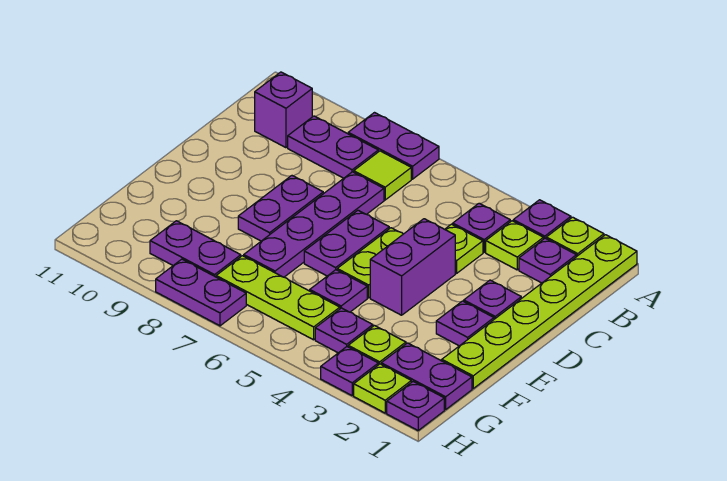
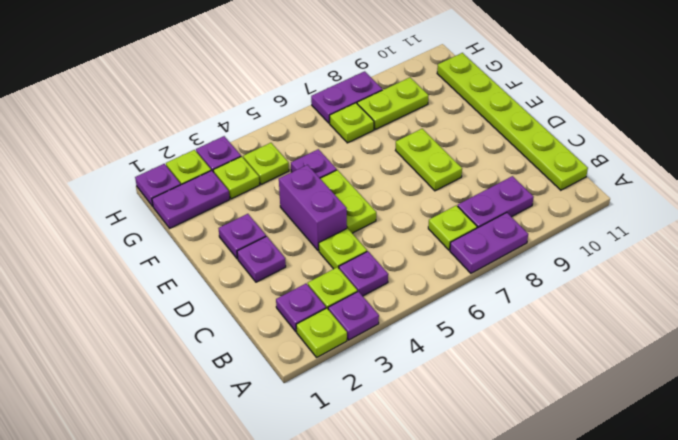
lime plate A1:F1 level 1 -> lime plate B11:G11 level 1
lime tile B7 level 1 -> lime plate B7 level 1
purple brick B10 level 1 -> none
purple plate C7:F7 level 1 -> none
purple plate D6:E6 level 1 -> none
purple plate D8:E8 level 1 -> lime plate D8:E8 level 1
purple plate G4 level 1 -> lime plate G4 level 1
lime plate G5:G7 level 1 -> lime plate G7 level 1
purple plate G8:G9 level 1 -> lime plate G8:G9 level 1

